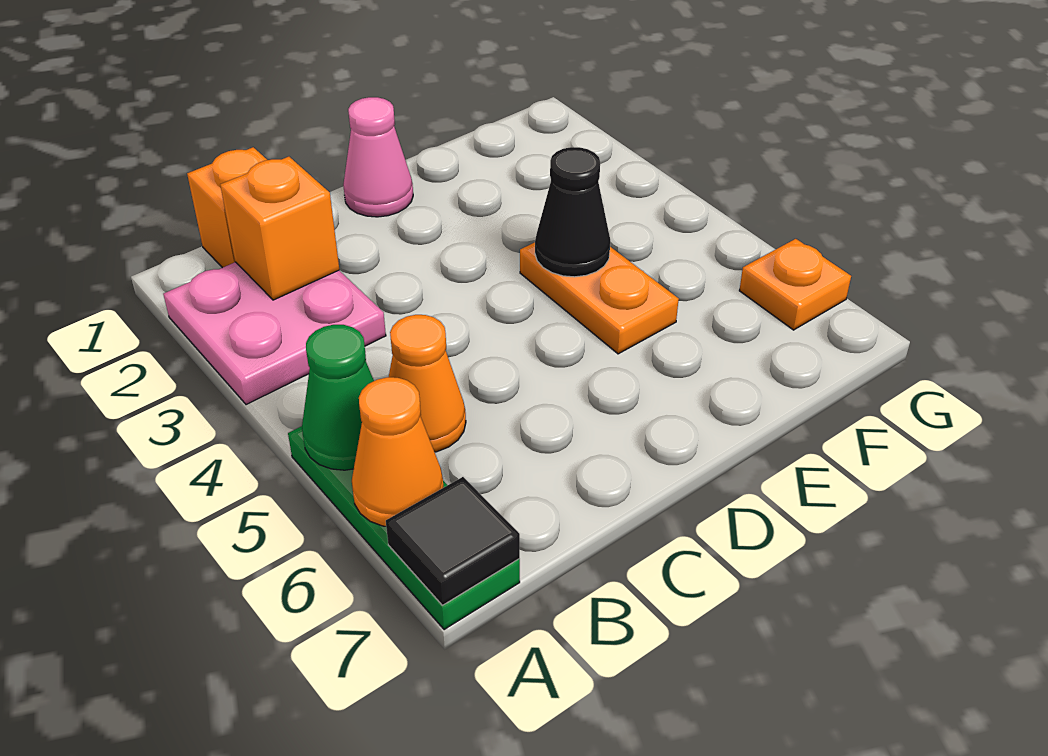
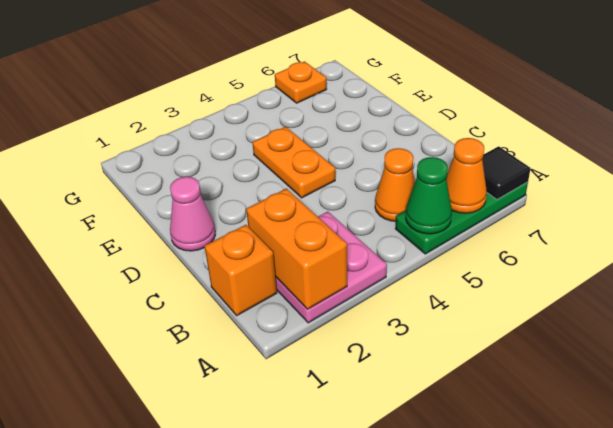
orange brick B2 level 2 -> orange brick A2:B2 level 2
orange plate E4:E5 level 1 -> orange plate D4:E4 level 1
black cone E4 level 2 -> none

